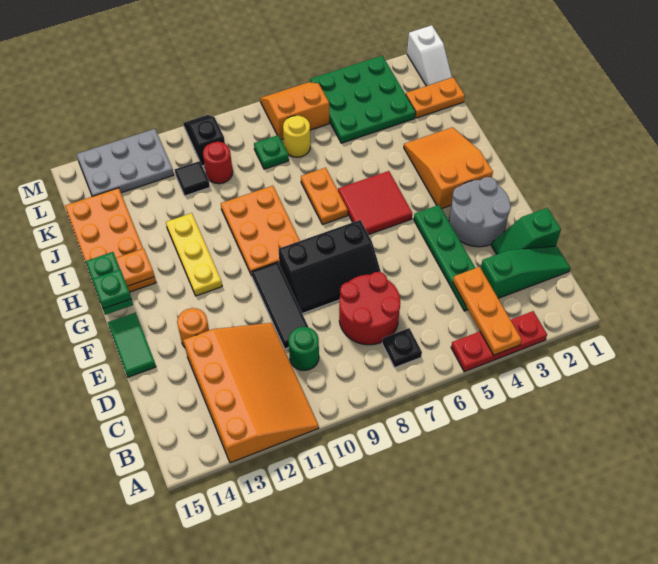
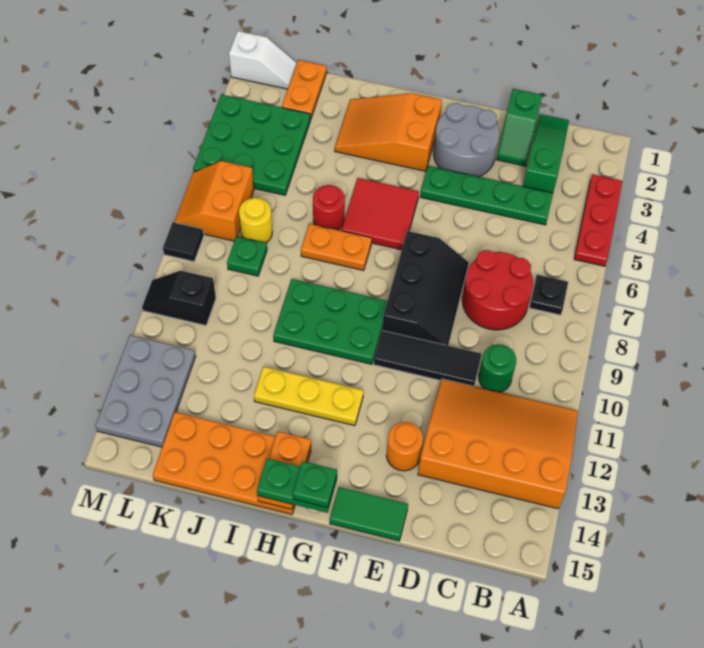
orange plate A4:C4 level 2 -> none
orange plate G9:I10 level 1 -> green plate G9:I10 level 1
red round brick K10 level 1 -> red round brick I6 level 1
black tile K11 level 1 -> black tile M8 level 1

